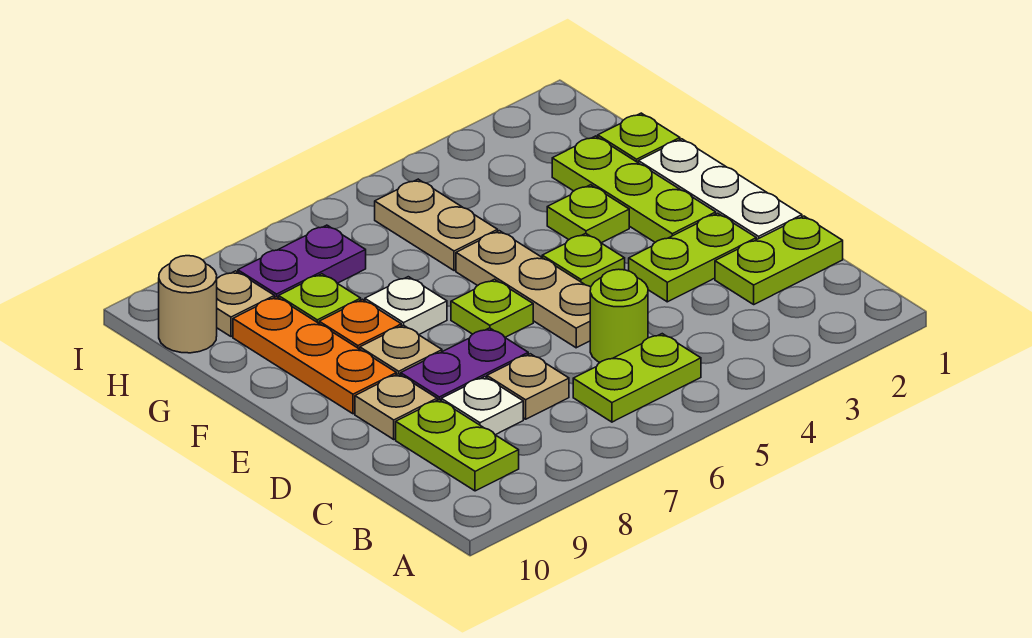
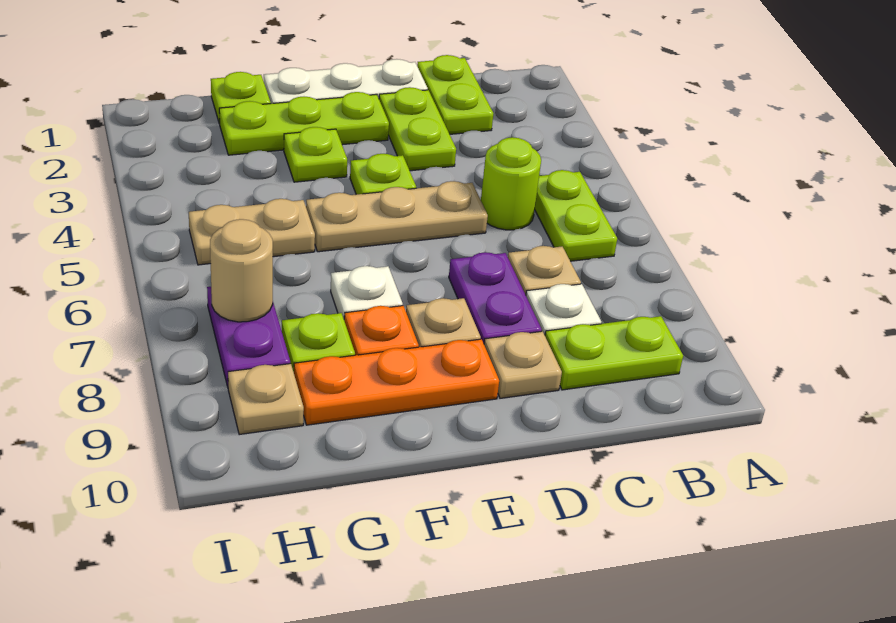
lime plate E6 level 1 -> none
tan round brick H10 level 1 -> tan round brick H7 level 2

